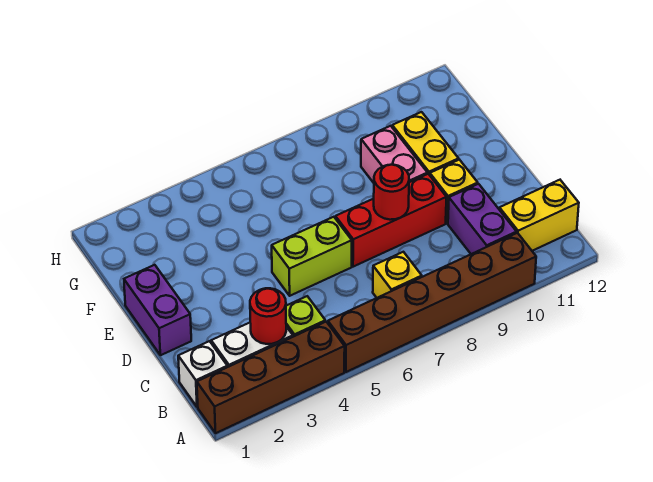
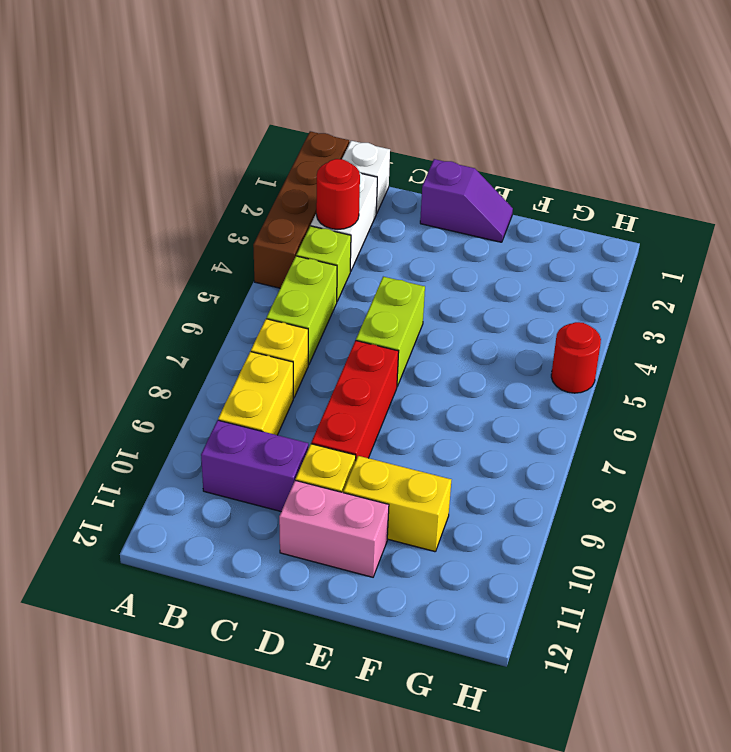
brown brick A5:A10 level 1 -> none
none -> lime brick B5:B6 level 1
yellow brick B11:B12 level 1 -> yellow brick B8:B9 level 1
purple brick D1:E1 level 1 -> purple slope D1:E1 level 1 top D
red round brick D8 level 2 -> red round brick H5 level 1
pink brick E9:F9 level 1 -> pink brick D11:E11 level 1

